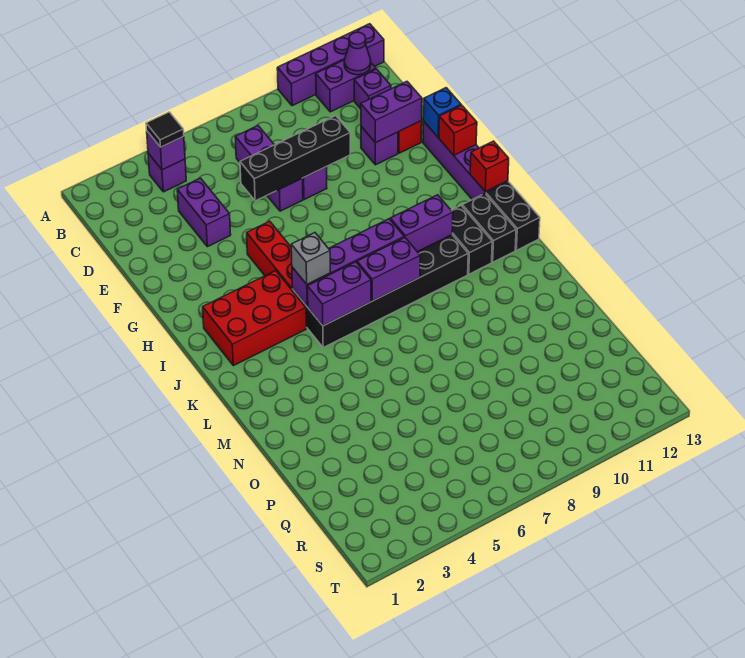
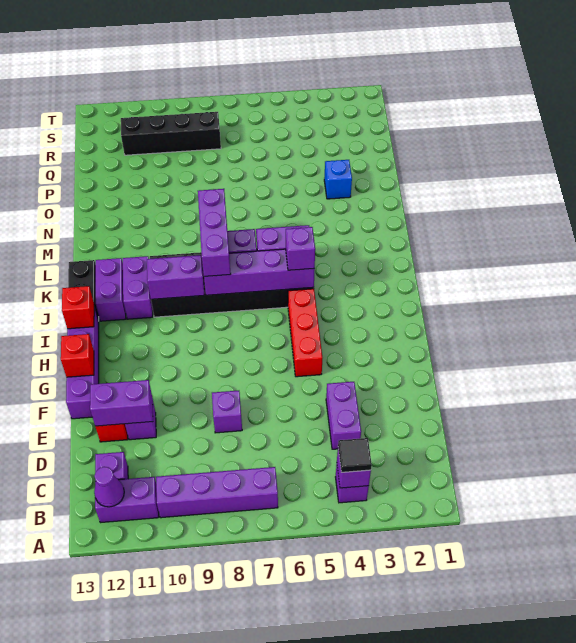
purple brick A10:A13 level 1 -> purple brick B7:B10 level 1
purple brick C7:E7 level 1 -> purple brick J8:L8 level 3
black brick E6:E9 level 2 -> black brick R8:R11 level 1
blue brick F13 level 2 -> blue brick O3 level 1
red brick I2:J4 level 1 -> none
grey brick J5 level 3 -> purple brick J5 level 3
black brick J11:K11 level 1 -> purple brick J11:K11 level 1
black brick J12:K12 level 1 -> purple brick J12:K12 level 1

